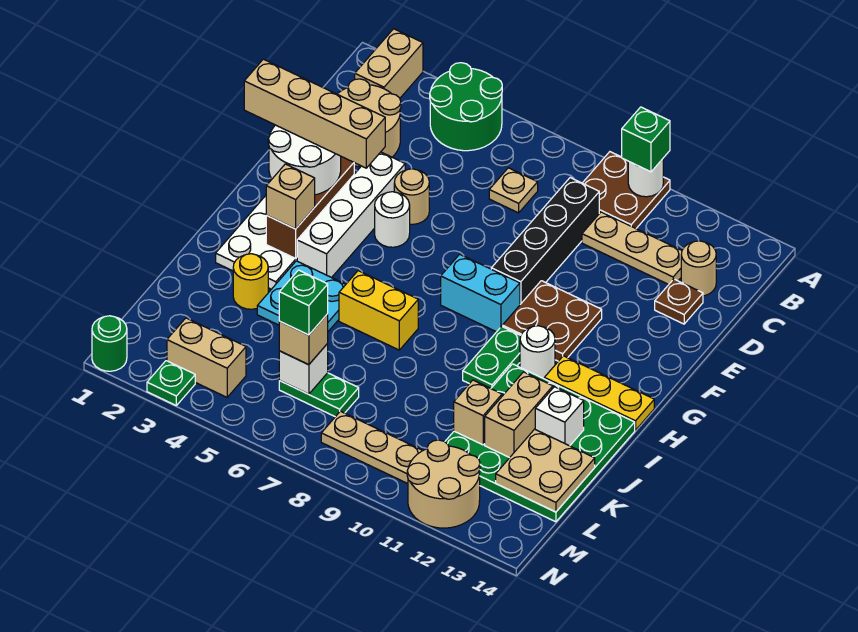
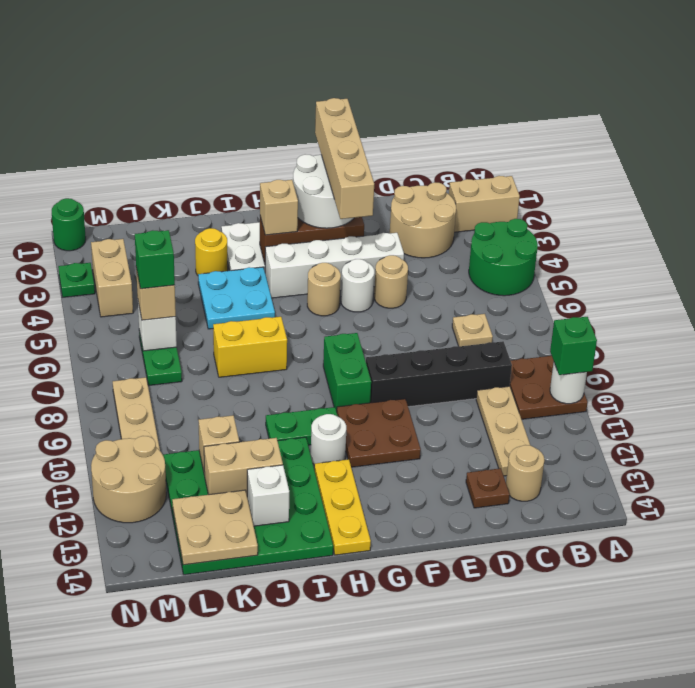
none -> tan round brick G5 level 1
cyan brick G8:G9 level 1 -> green brick G8:G9 level 1
yellow brick I6:I7 level 1 -> yellow brick I7:J7 level 1

